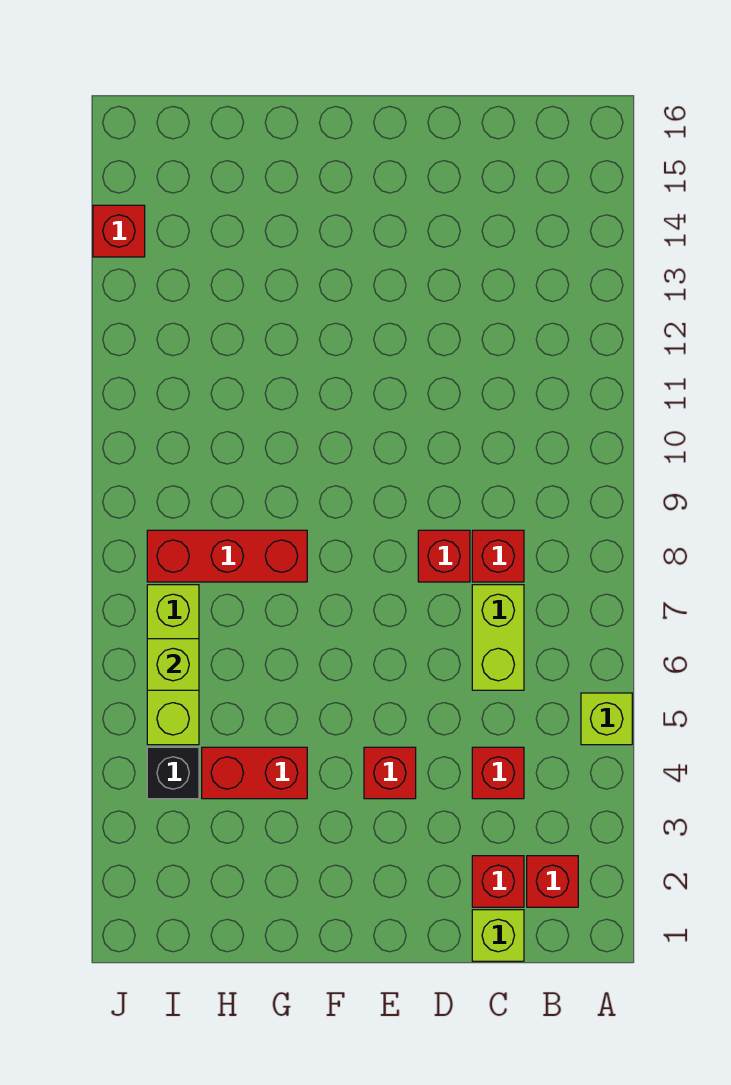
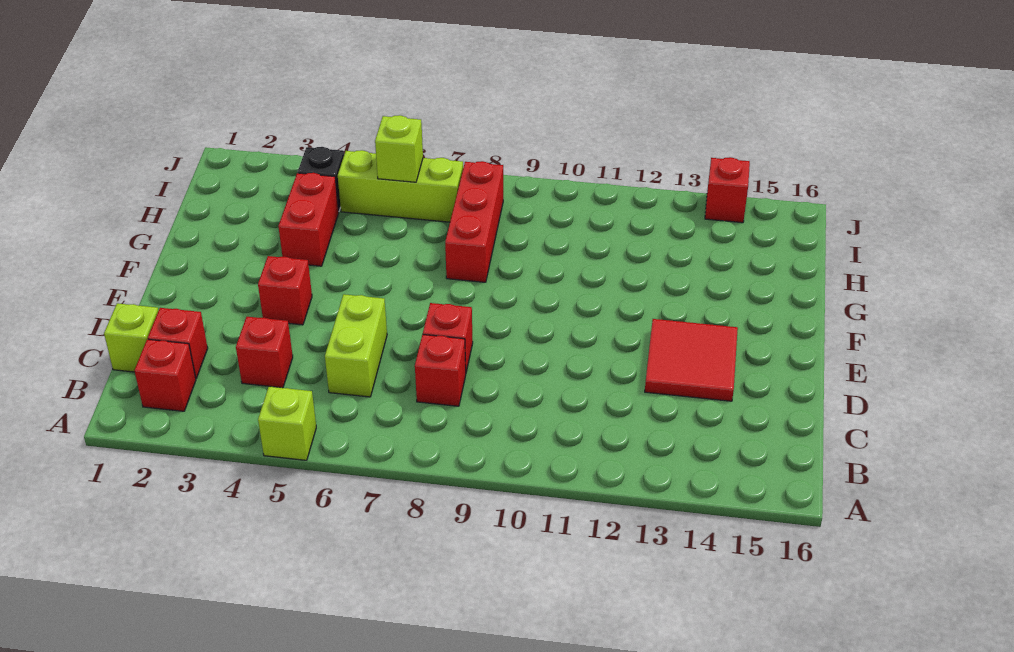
lime brick C6:C7 level 1 -> lime brick C6:D6 level 1
none -> red tile D13:E14 level 1

